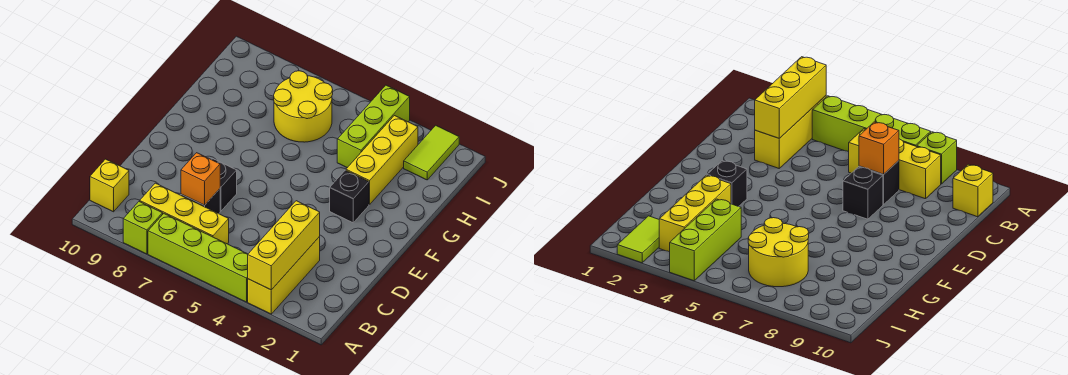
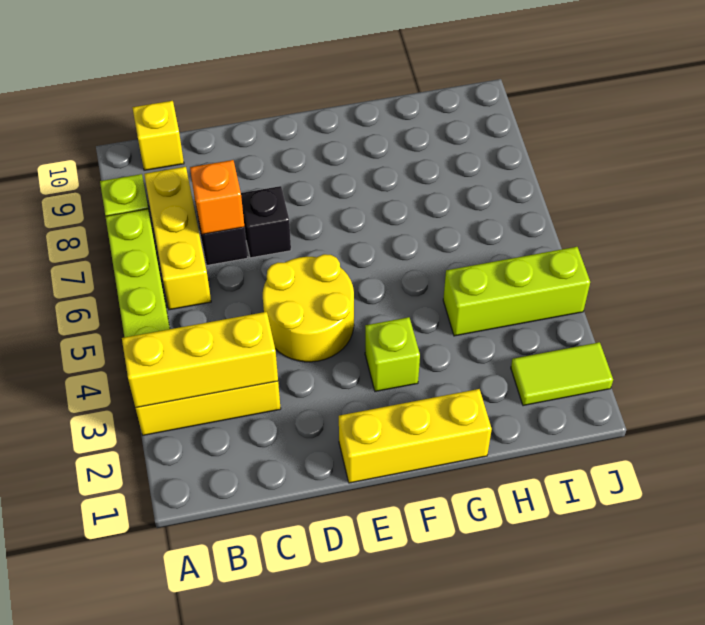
black brick F3 level 1 -> lime brick F3 level 1
yellow brick G3:I3 level 1 -> yellow brick E1:G1 level 1
yellow round brick H6:I7 level 1 -> yellow round brick D4:E5 level 1

